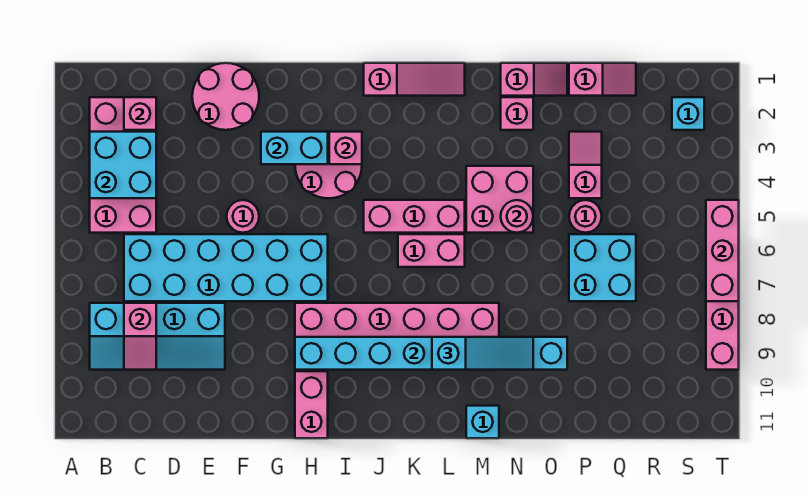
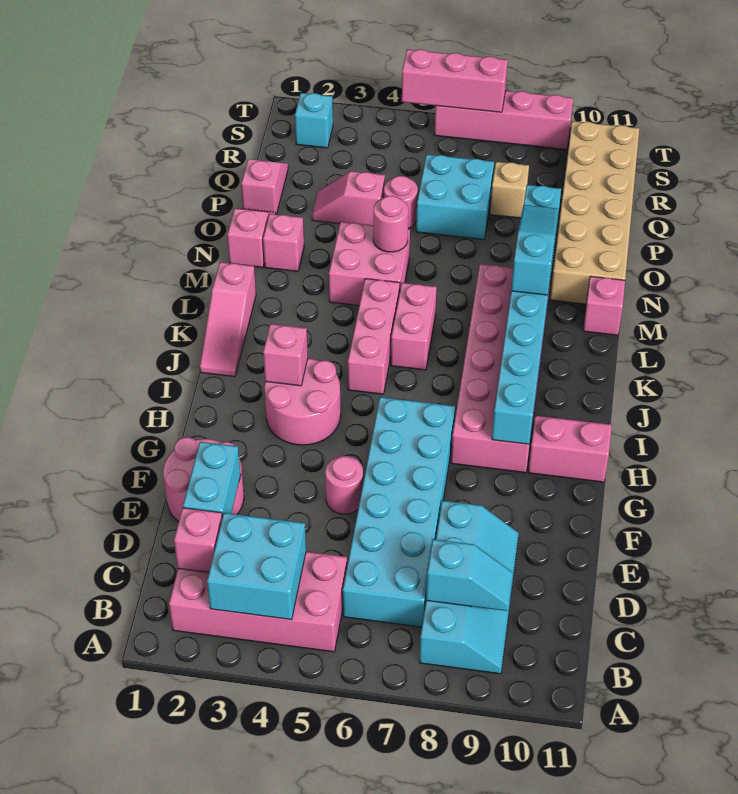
pink slope C8:C9 level 2 top 8 -> cyan slope C8:C9 level 2 top 8
cyan brick G3:H3 level 2 -> cyan brick D2:E2 level 2
pink slope J1:L1 level 1 top J -> pink slope J1:L1 level 1 top L
cyan brick M11 level 1 -> pink brick M11 level 1
none -> tan brick N10:S11 level 1
none -> tan brick Q8 level 1

